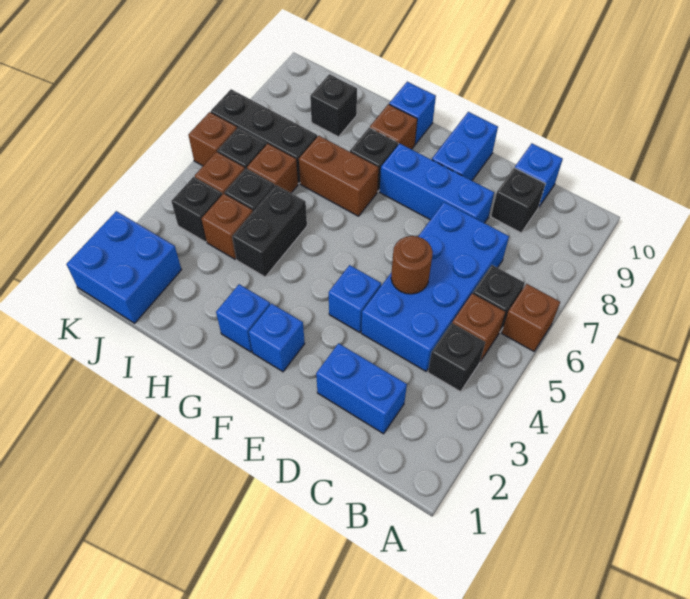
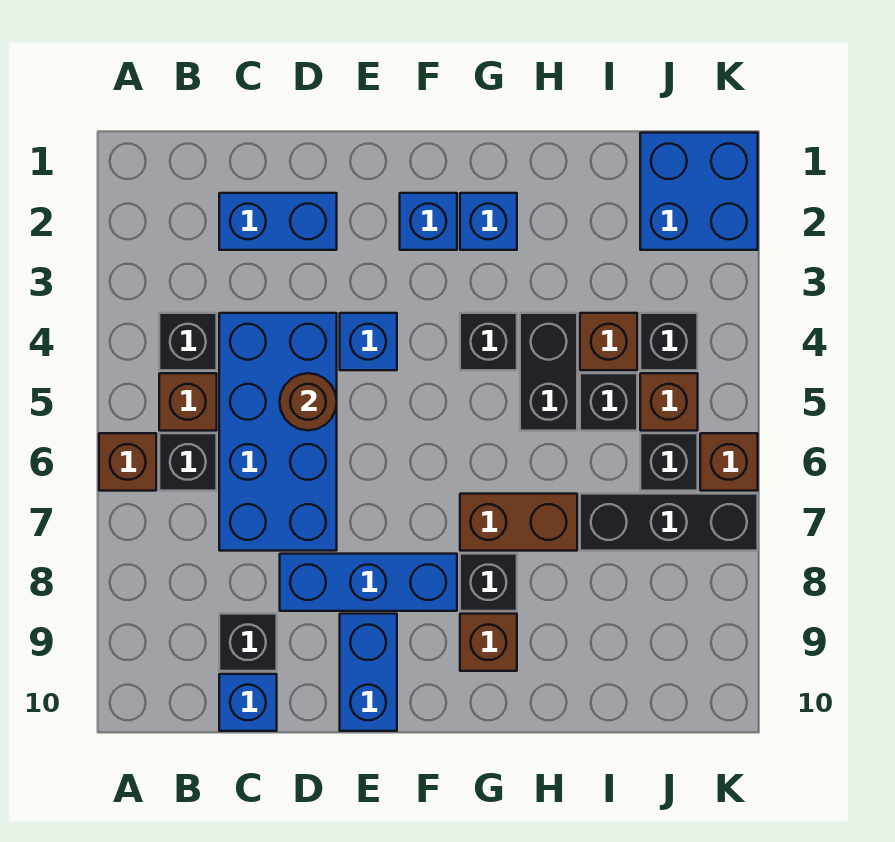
blue brick G10 level 1 -> none
brown brick I6 level 1 -> none
black brick I9 level 1 -> black brick G4 level 1

